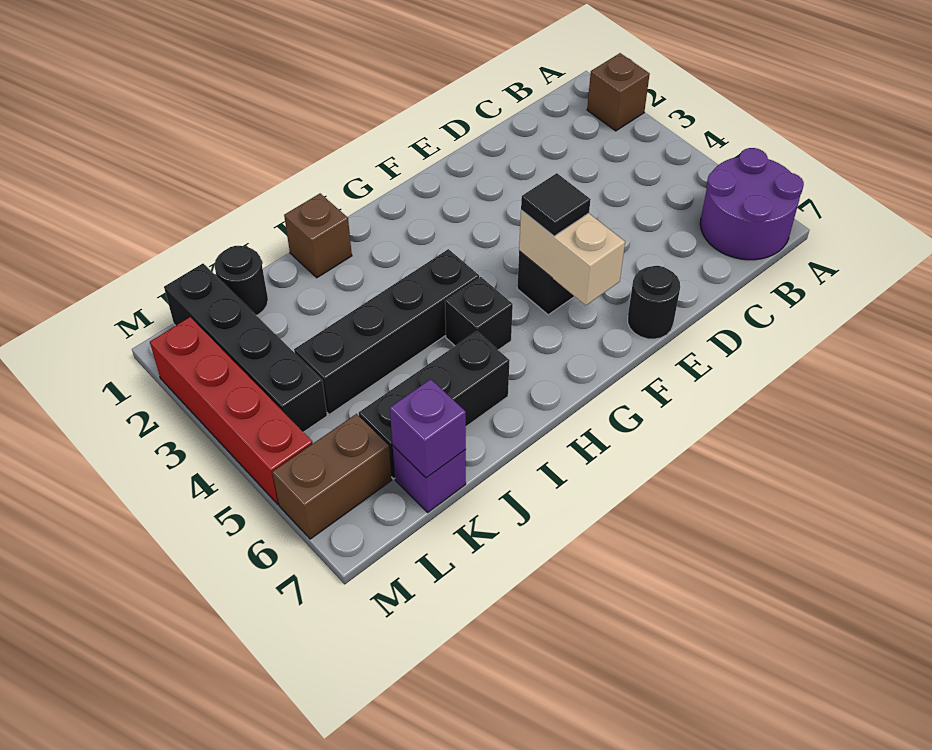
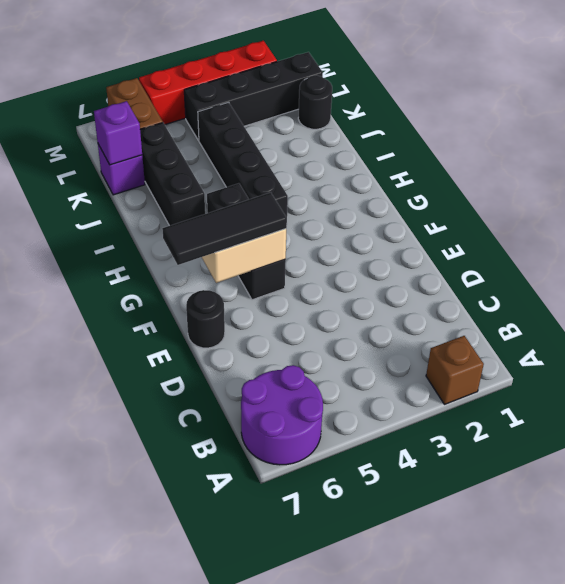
black tile F5 level 3 -> black tile F5:F7 level 3
brown brick I1 level 1 -> none

